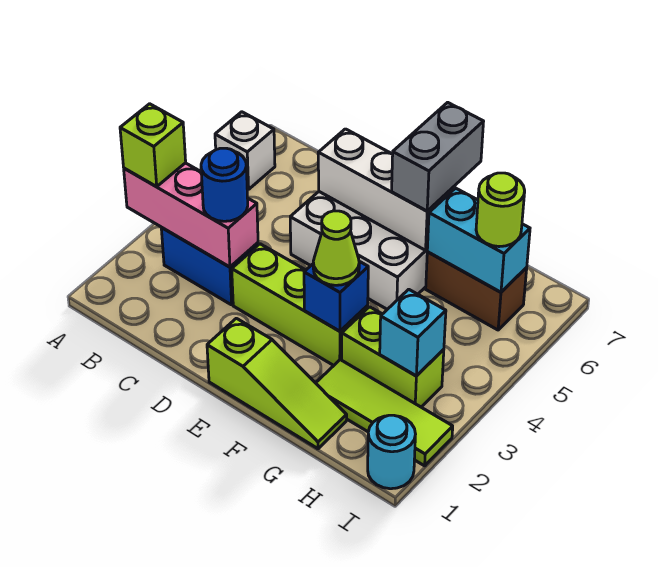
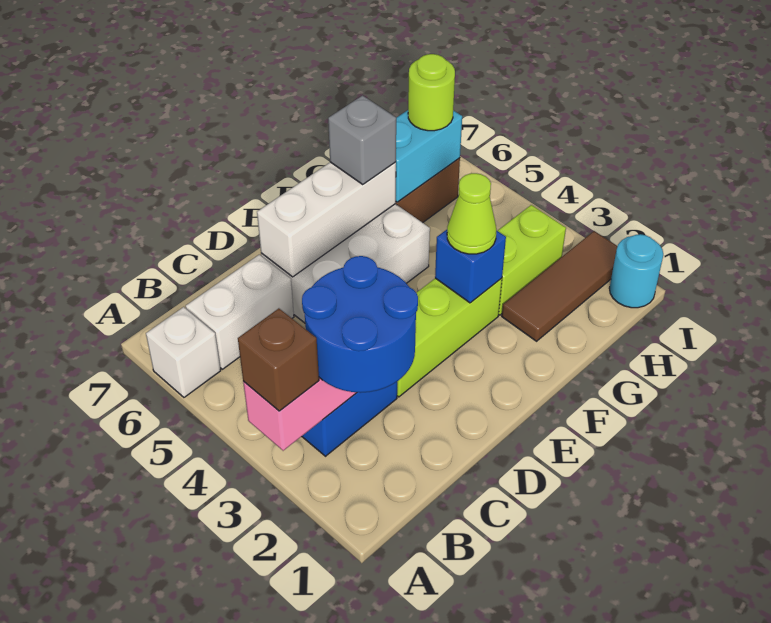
lime brick A3 level 3 -> brown brick A3 level 3
none -> white brick B6:C6 level 1
blue round brick C3 level 3 -> blue round brick B2:C3 level 3
lime slope E1:G1 level 1 top E -> none
grey brick F6:F7 level 3 -> grey brick F6 level 3
lime tile G2:I2 level 1 -> brown tile G2:I2 level 1
cyan brick H3 level 2 -> none

